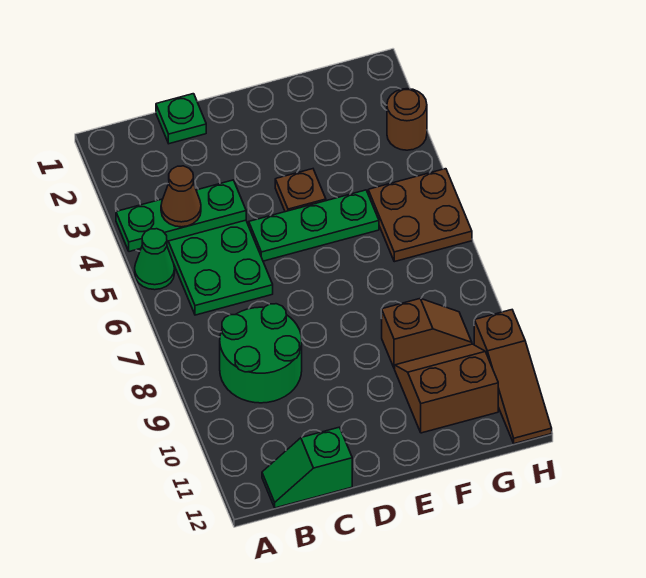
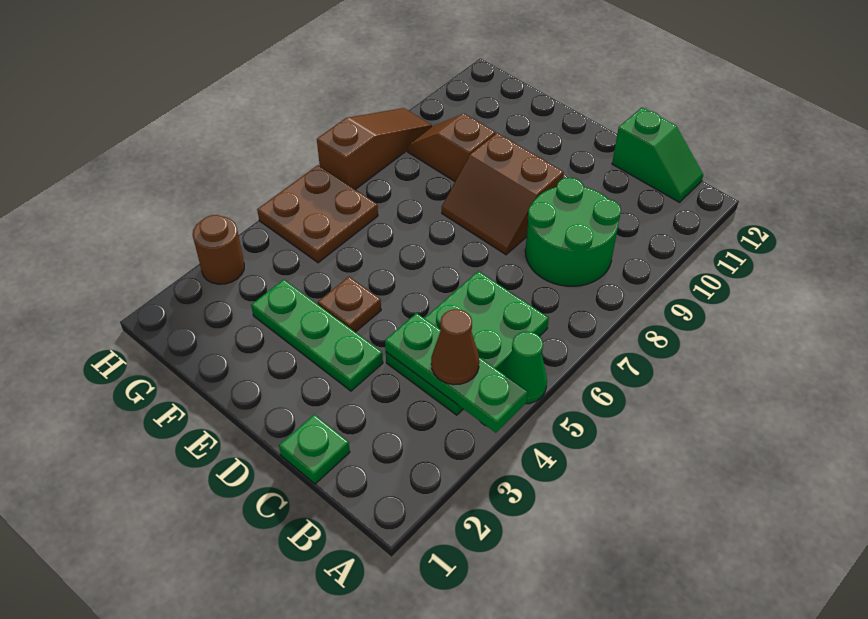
green plate D5:F5 level 1 -> green plate D3:F3 level 1
brown slope F10:G11 level 1 top 11 -> brown slope D8:E9 level 1 top 9
brown slope H10:H12 level 1 top 10 -> brown slope H7:H9 level 1 top 7

